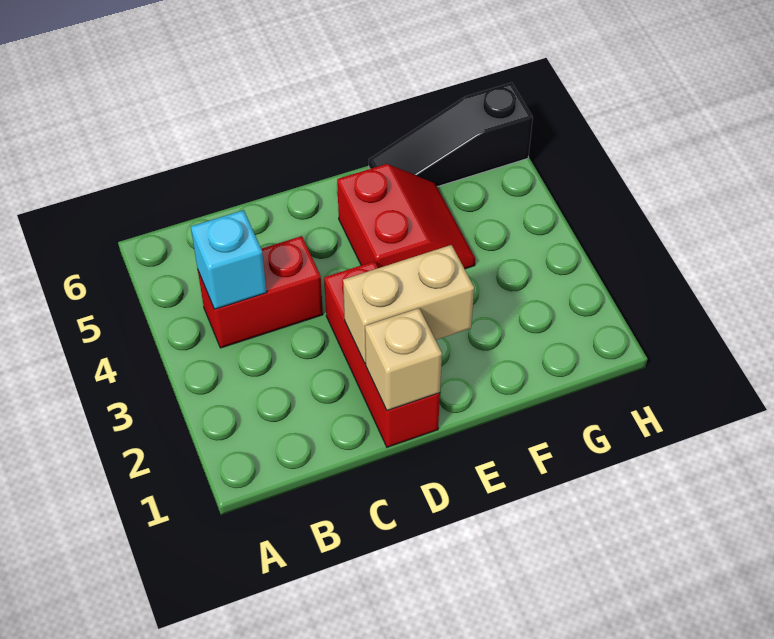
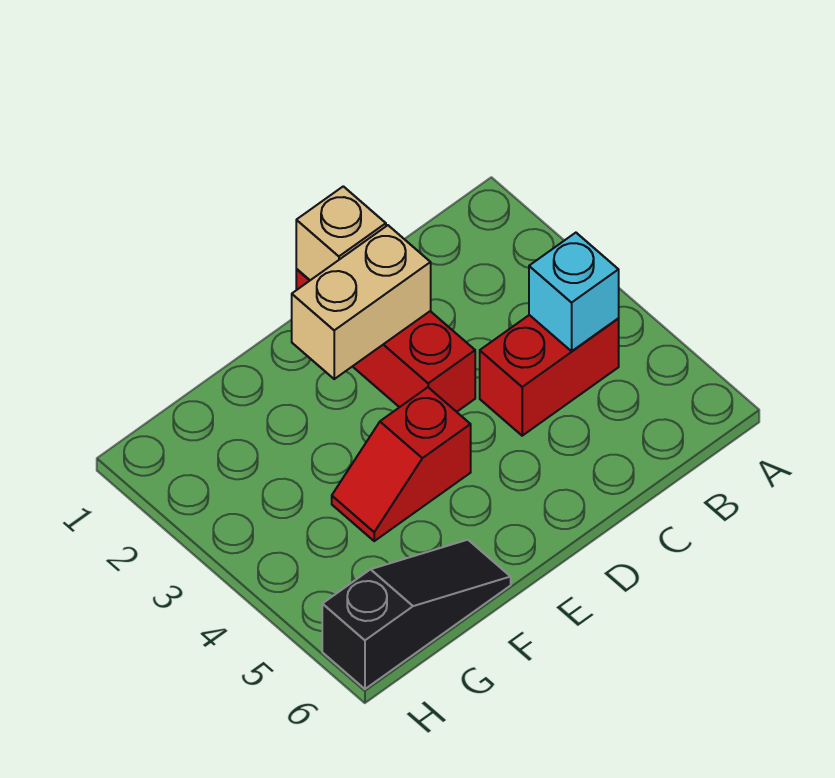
red slope E4:F5 level 1 top E -> red slope E4:F4 level 1 top E

